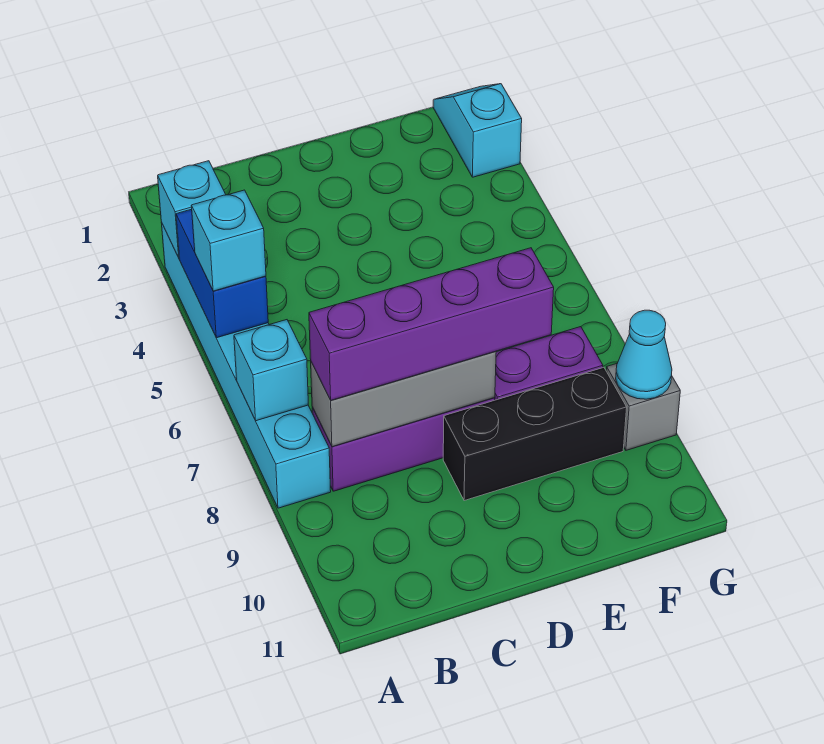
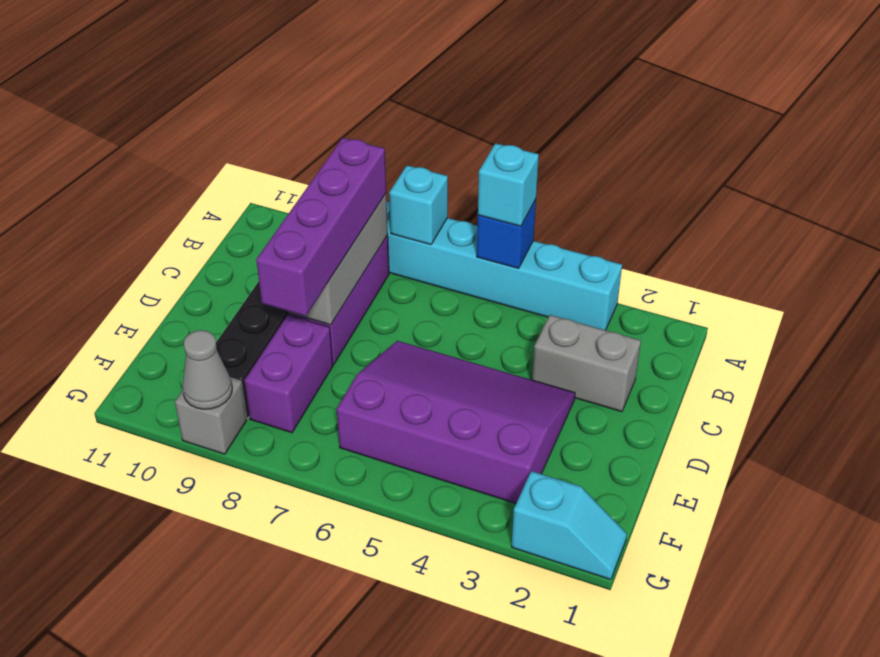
cyan brick A3 level 2 -> none
blue brick A4:A5 level 2 -> blue brick A5 level 2
none -> grey brick C2:C3 level 1
none -> purple slope D3:F6 level 1 top F
cyan cone G9 level 2 -> grey cone G9 level 2

